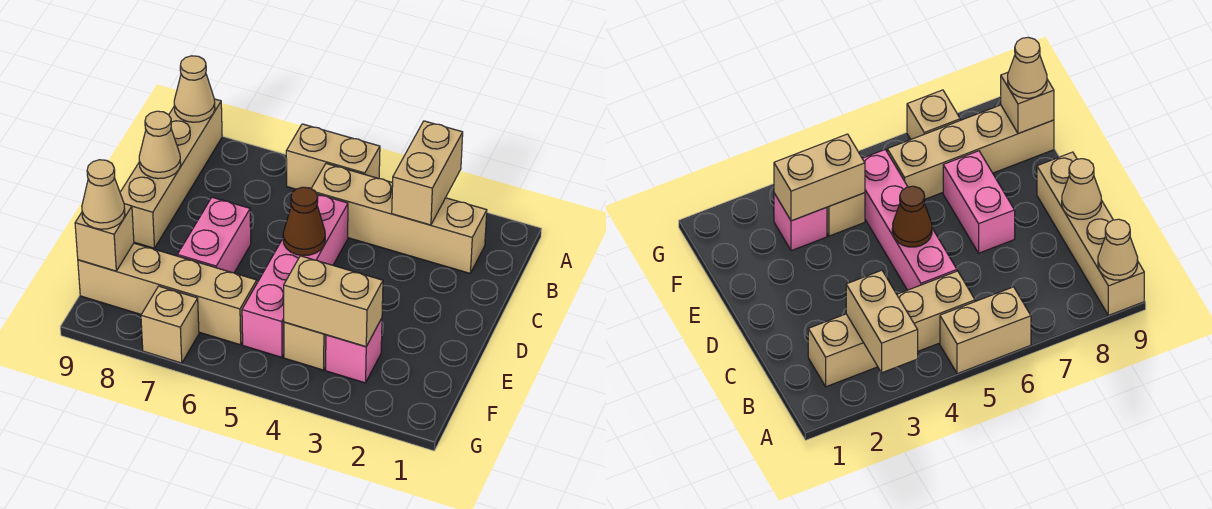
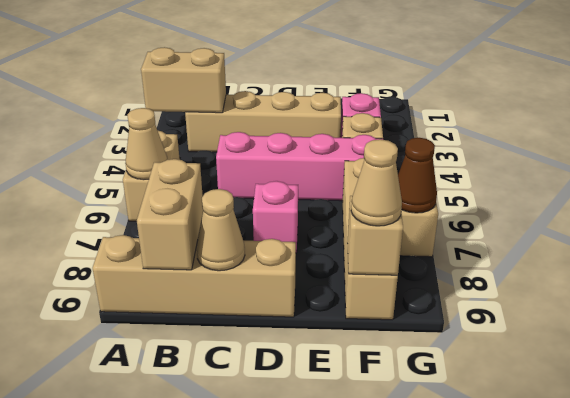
tan cone A9 level 2 -> tan cone A6 level 2
tan brick B2:B5 level 1 -> tan brick B3:E3 level 1
brown cone D5 level 2 -> brown cone G7 level 2
pink brick D7:E7 level 1 -> pink brick D7 level 1
tan brick F3:F4 level 2 -> tan brick B8:B9 level 2

